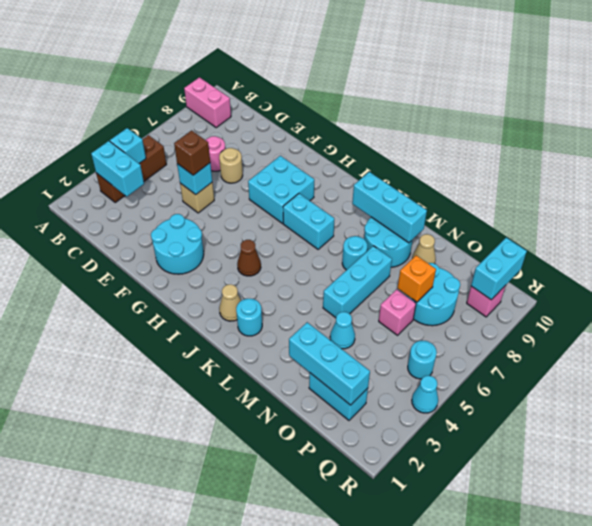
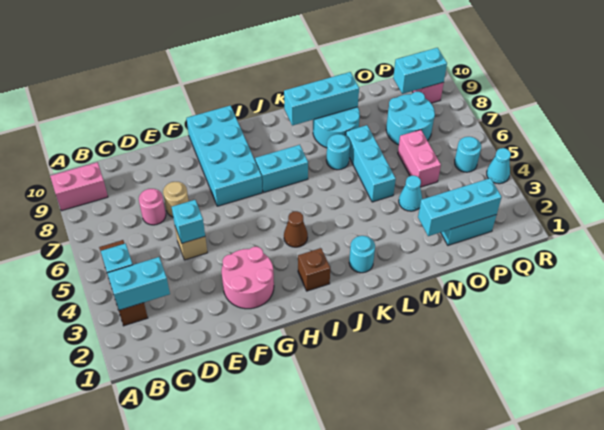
brown brick E5 level 3 -> brown brick I2 level 1
cyan round brick F2:G3 level 1 -> pink round brick F2:G3 level 1
cyan brick G7:H8 level 1 -> cyan brick G7:H10 level 1
tan cone J2 level 1 -> none
tan cone N9 level 1 -> none
pink brick O6 level 1 -> pink brick O5:O6 level 1
orange brick O7 level 2 -> none
cyan brick Q9:Q10 level 2 -> cyan brick P9:Q9 level 2

